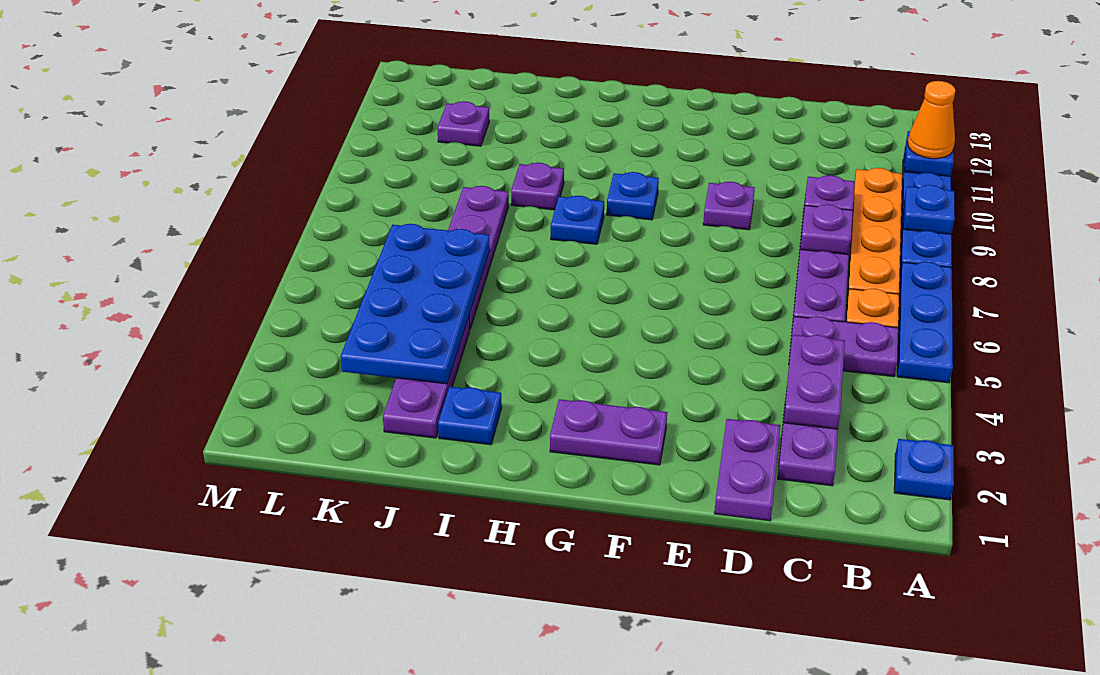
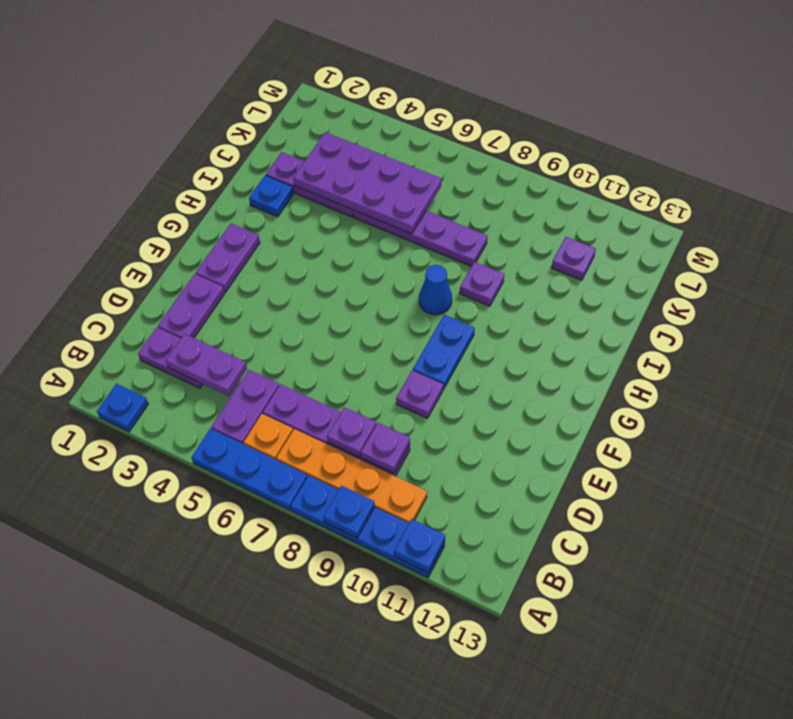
orange cone A11 level 3 -> none
purple plate D1:D2 level 1 -> purple plate D2:E2 level 1
blue plate G9 level 1 -> blue plate F9:G9 level 1
blue plate H8 level 1 -> blue cone H8 level 1
blue plate J3:K6 level 2 -> purple plate J3:K6 level 2

